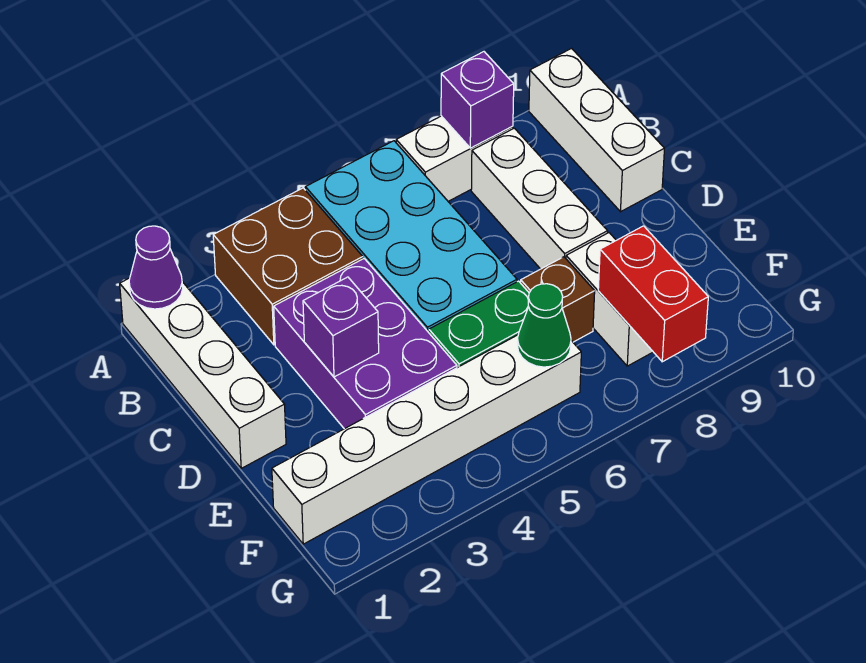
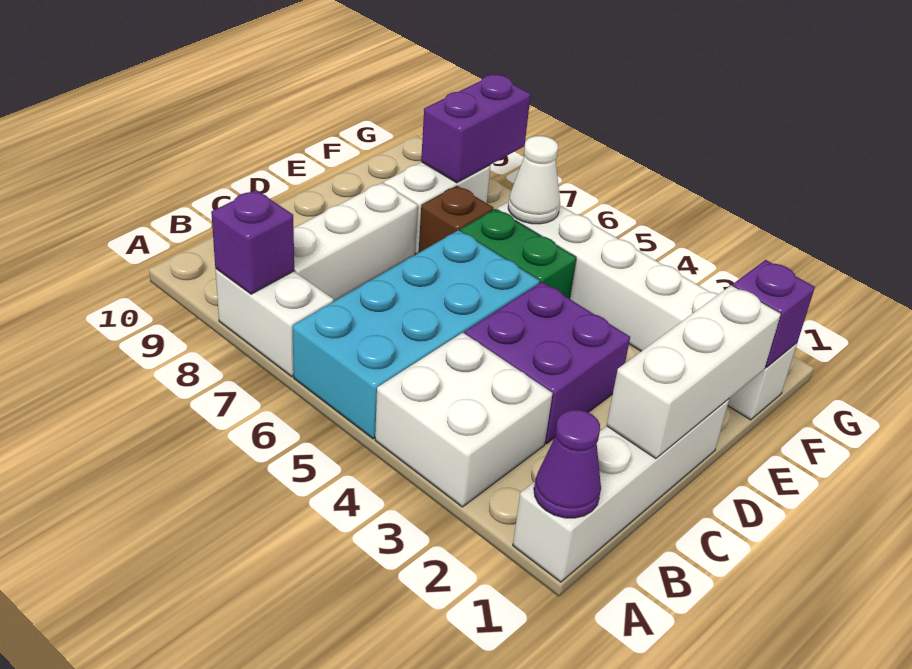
brown brick A3:B4 level 1 -> white brick A3:B4 level 1
white brick A10:C10 level 1 -> white brick C1:E1 level 2
purple brick C3:E4 level 1 -> purple brick C3:D4 level 1
purple brick D3 level 2 -> purple brick F1 level 2
green cone F6 level 2 -> white cone F6 level 2
red brick F8:G8 level 2 -> purple brick F8:G8 level 2

